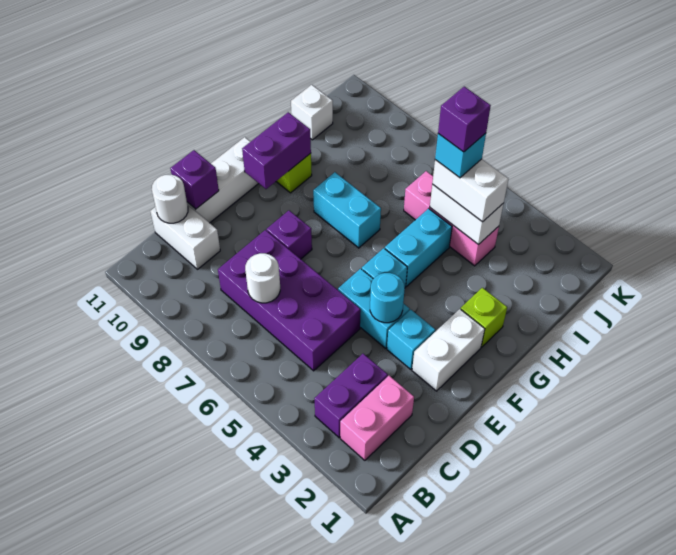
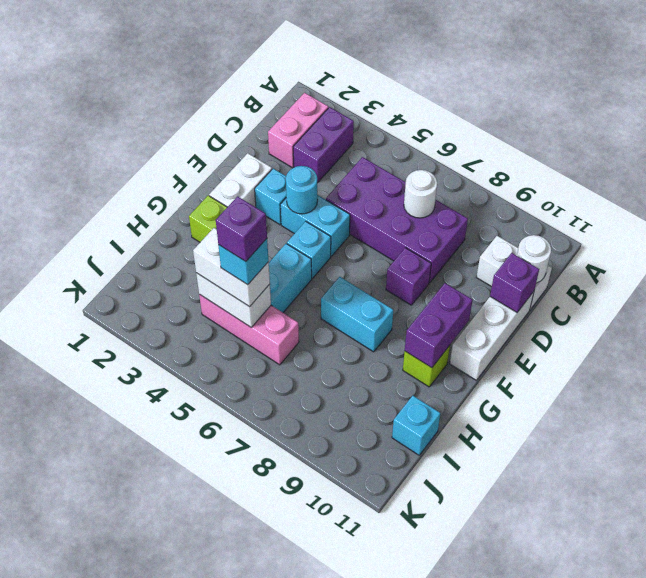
white brick I11 level 1 -> cyan brick I11 level 1

